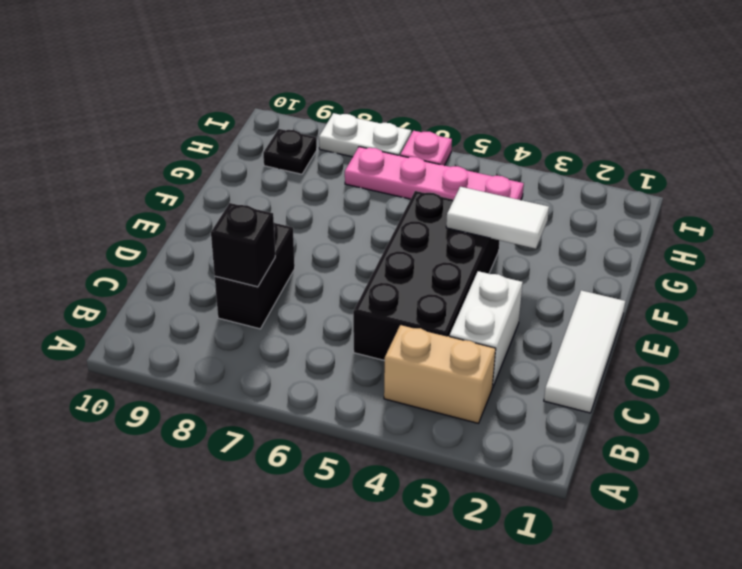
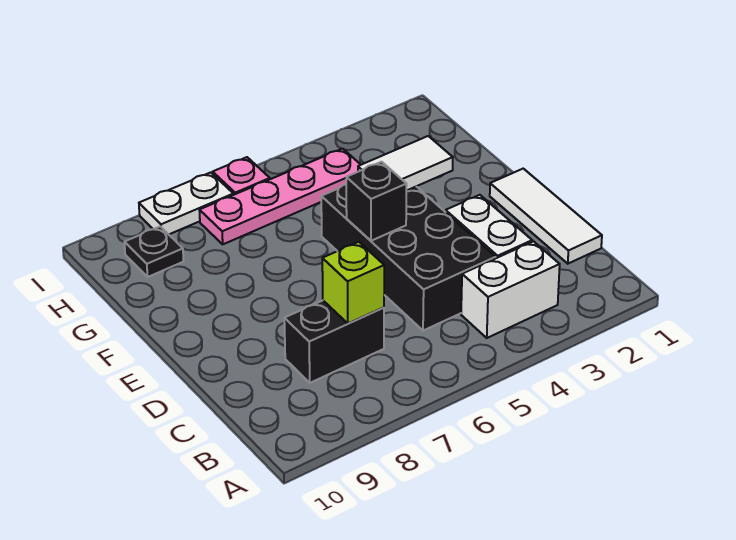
tan brick B3:B4 level 1 -> white brick B3:B4 level 1
none -> lime brick C7 level 2
black brick C8:D8 level 1 -> black brick C7:C8 level 1
black brick C8 level 2 -> black brick E5 level 2

